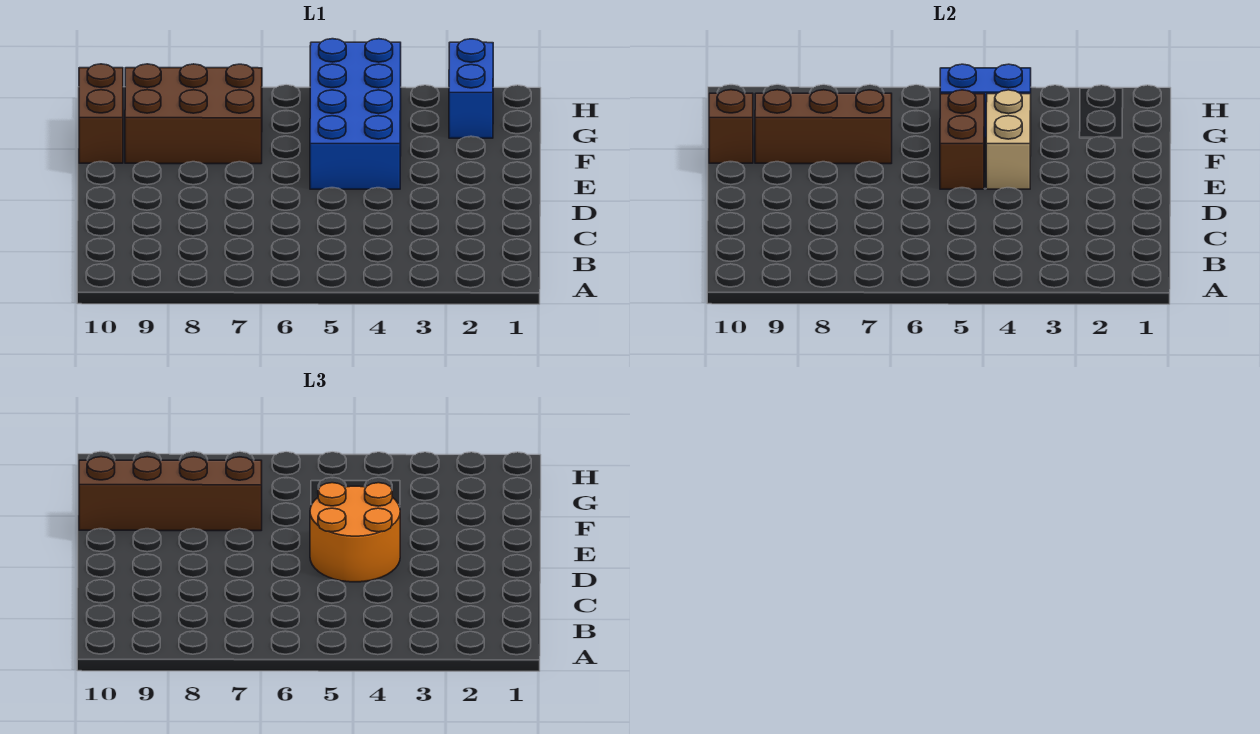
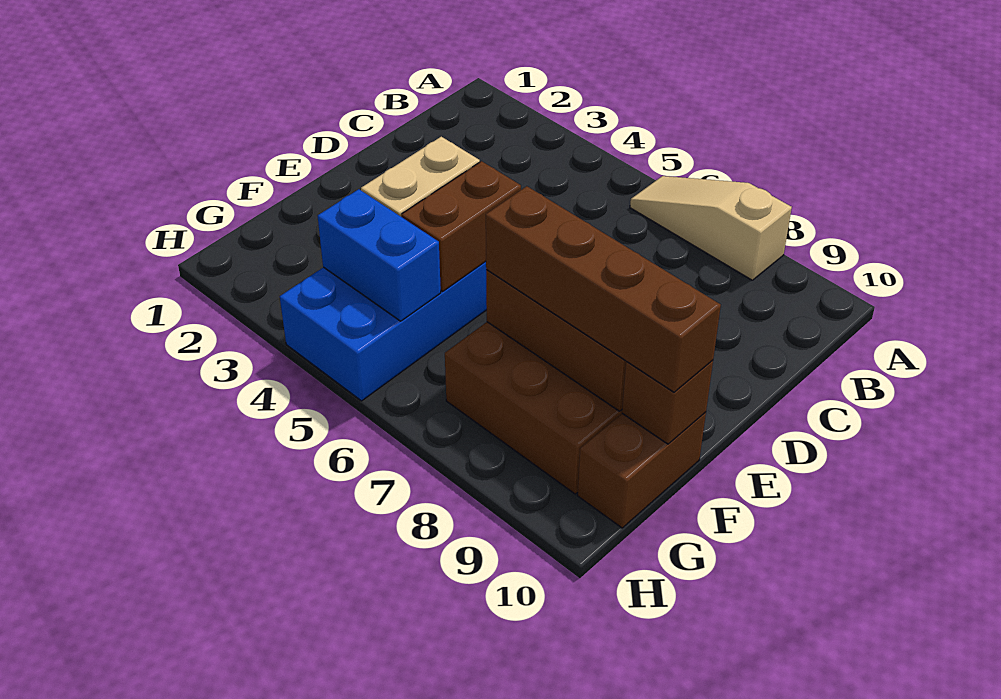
none -> tan slope A6:A8 level 1 top 8
orange round brick D4:E5 level 3 -> none
blue brick G2:H2 level 1 -> none

